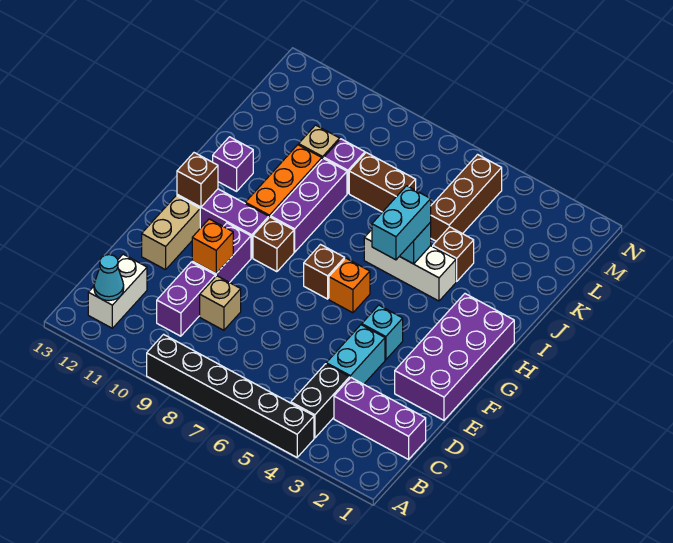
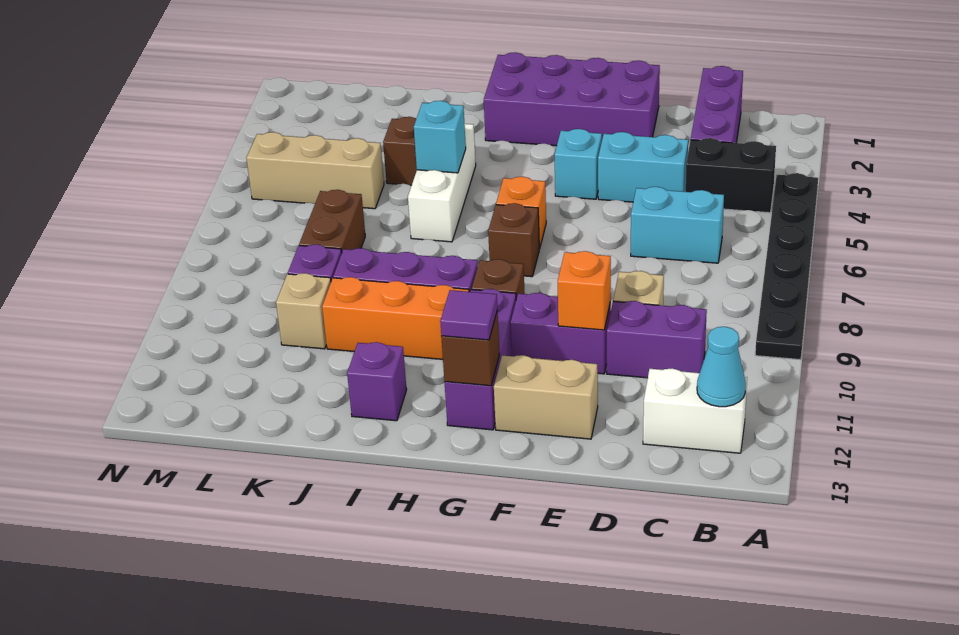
black brick A4:A9 level 1 -> black plate A4:A9 level 1
none -> purple tile G12 level 3
cyan brick H5:I5 level 3 -> cyan brick C6:D6 level 1
brown brick K5:M5 level 1 -> tan brick K5:M5 level 1

